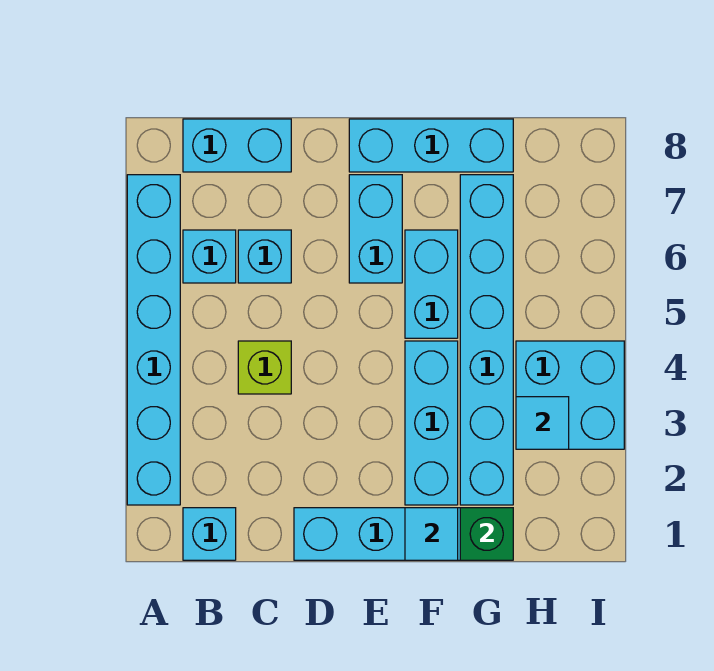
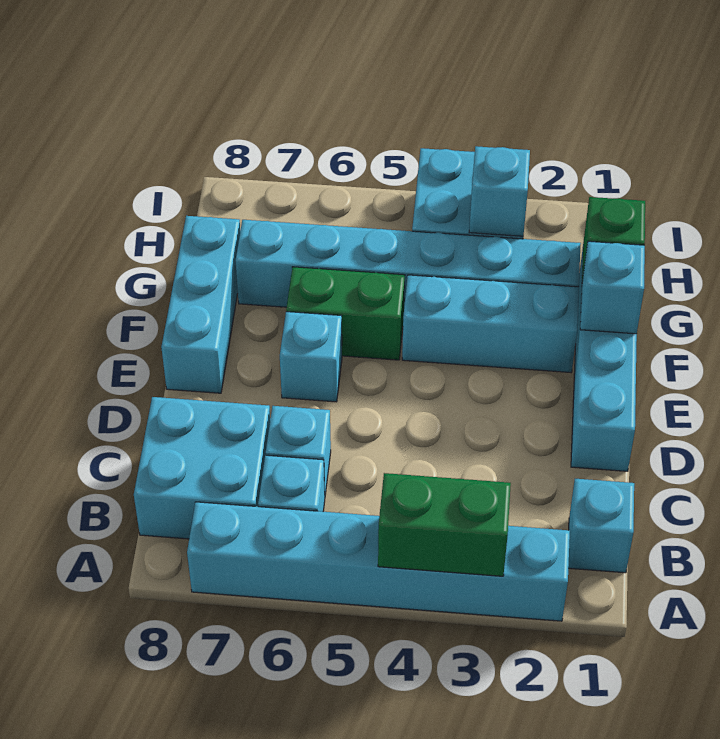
none -> green brick A3:A4 level 2
cyan brick B8:C8 level 1 -> cyan brick B7:C8 level 1
lime brick C4 level 1 -> none
cyan brick E6:E7 level 1 -> cyan brick E6 level 1
cyan tile F1 level 2 -> cyan brick F1 level 2
cyan brick F5:F6 level 1 -> green brick F5:F6 level 1
cyan tile H3 level 2 -> cyan brick H3 level 2

